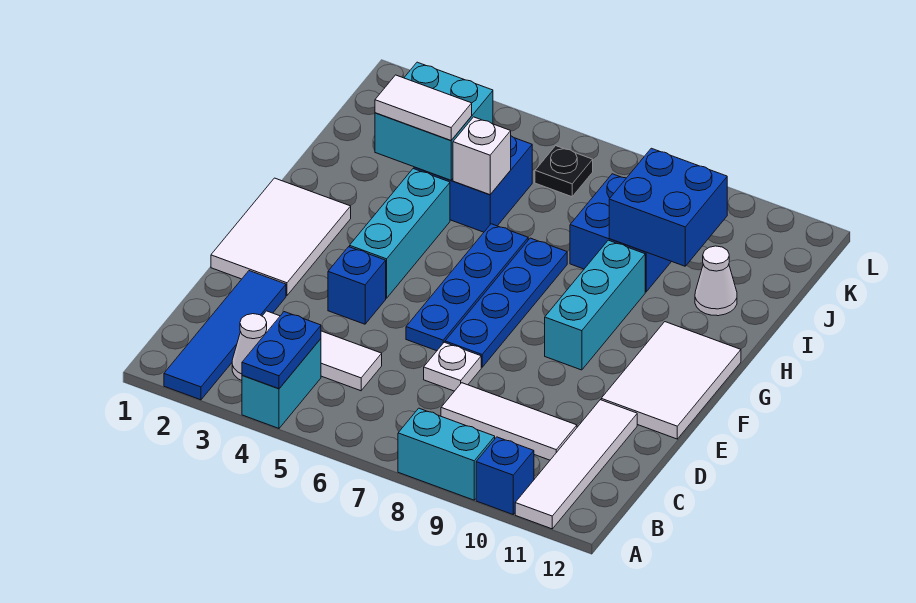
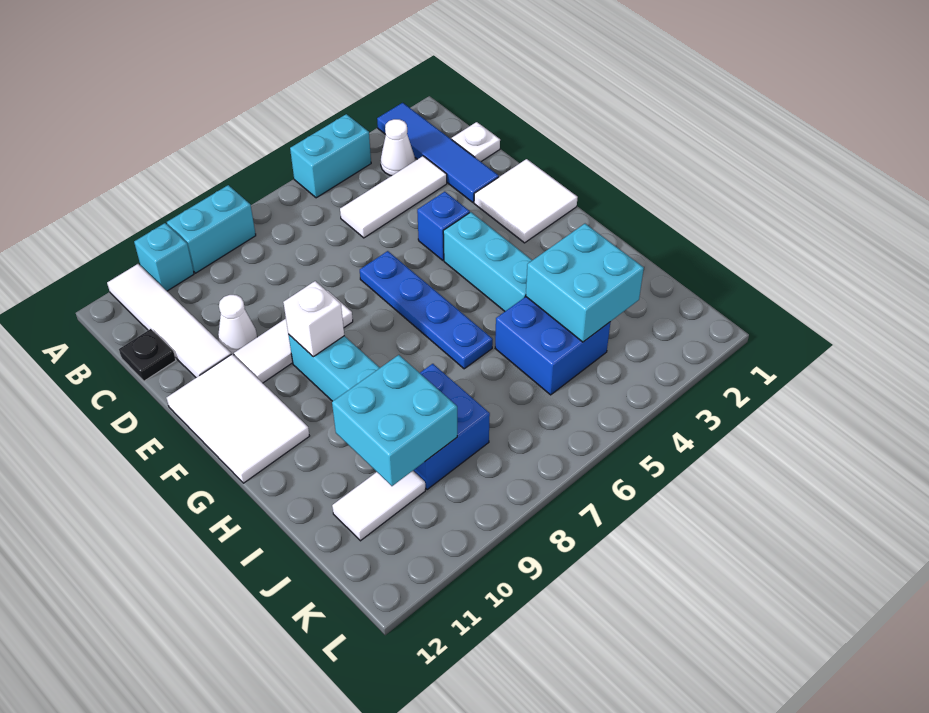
cyan brick A4:B4 level 1 -> cyan brick A4:A5 level 1
blue plate A4:B4 level 2 -> none
blue brick A10 level 1 -> cyan brick A10 level 1
white tile C8:C10 level 1 -> white tile E8:E10 level 1
white plate D7 level 1 -> white plate C1 level 1
white tile E1:G2 level 1 -> white tile E1:F2 level 1
blue plate E7:H7 level 1 -> none
white tile I3:I4 level 3 -> white tile J10:J11 level 1
white brick I5 level 2 -> white brick F9 level 2
blue brick I9:J10 level 2 -> cyan brick I9:J10 level 2
white cone I11 level 1 -> white cone D10 level 1
black plate K6 level 1 -> black plate C12 level 1

